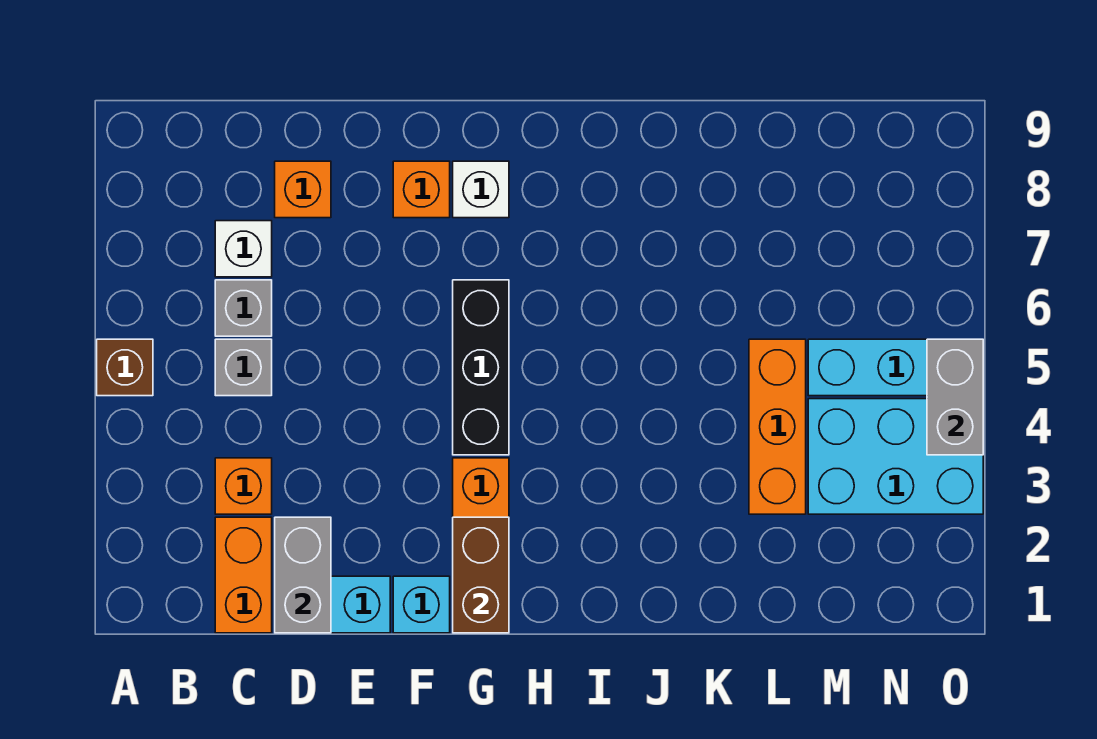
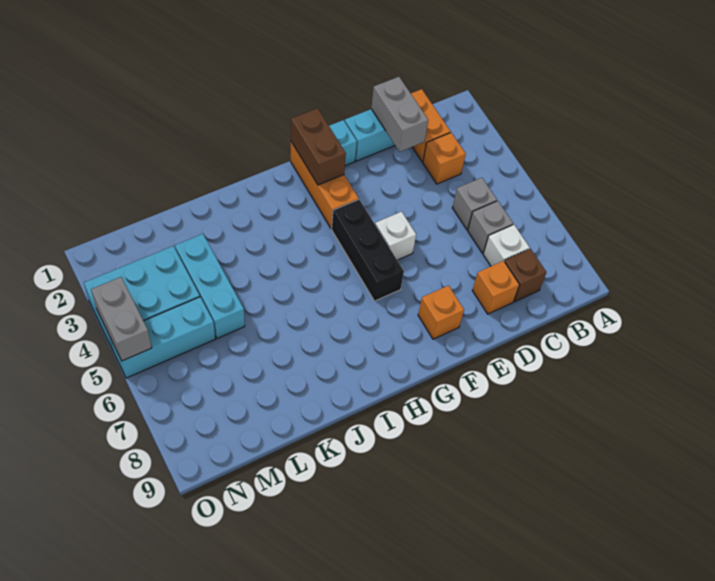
brown brick A5 level 1 -> brown brick C8 level 1
white brick G8 level 1 -> white brick F5 level 1
orange brick L3:L5 level 1 -> cyan brick L3:L5 level 1

